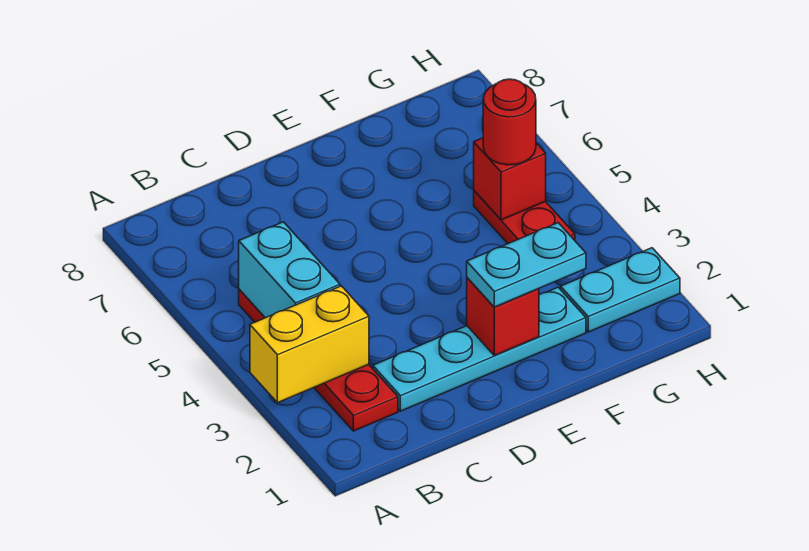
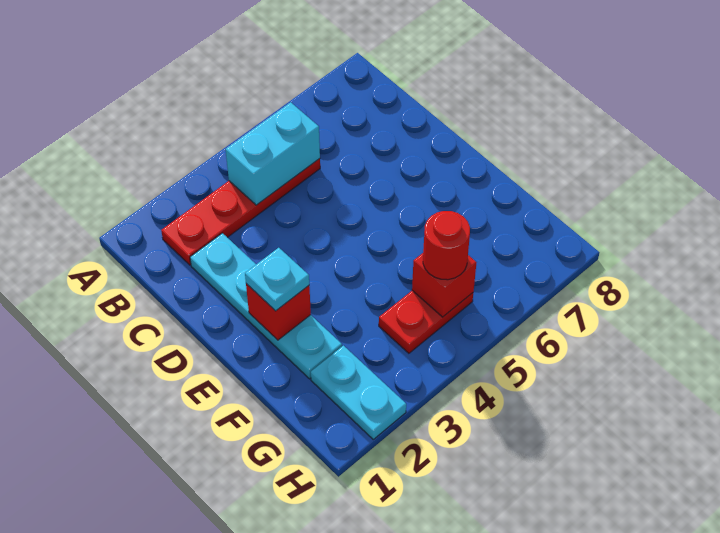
yellow brick A3:B3 level 2 -> none
cyan plate E2:F2 level 3 -> cyan plate E2 level 3

